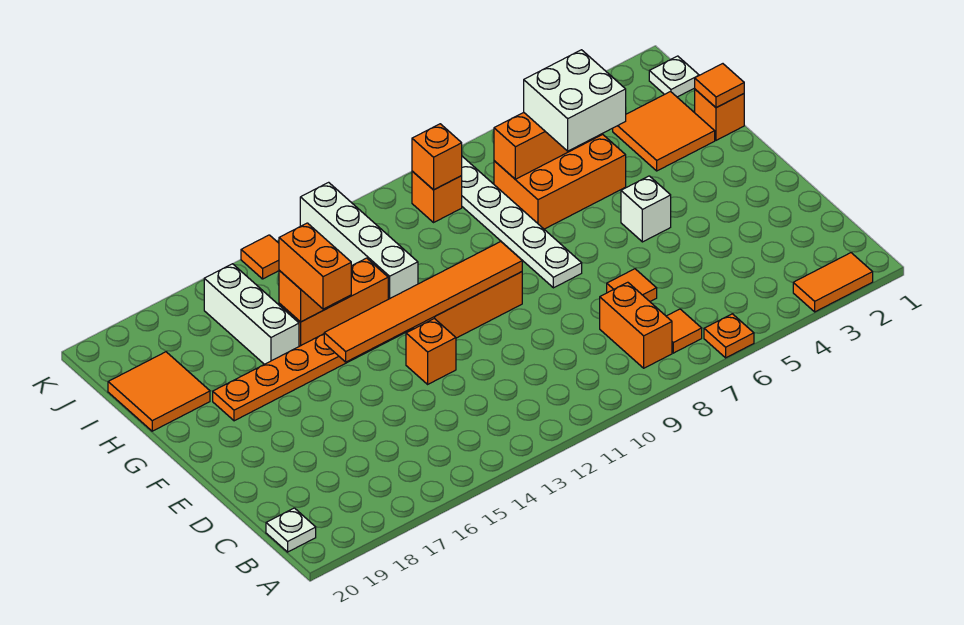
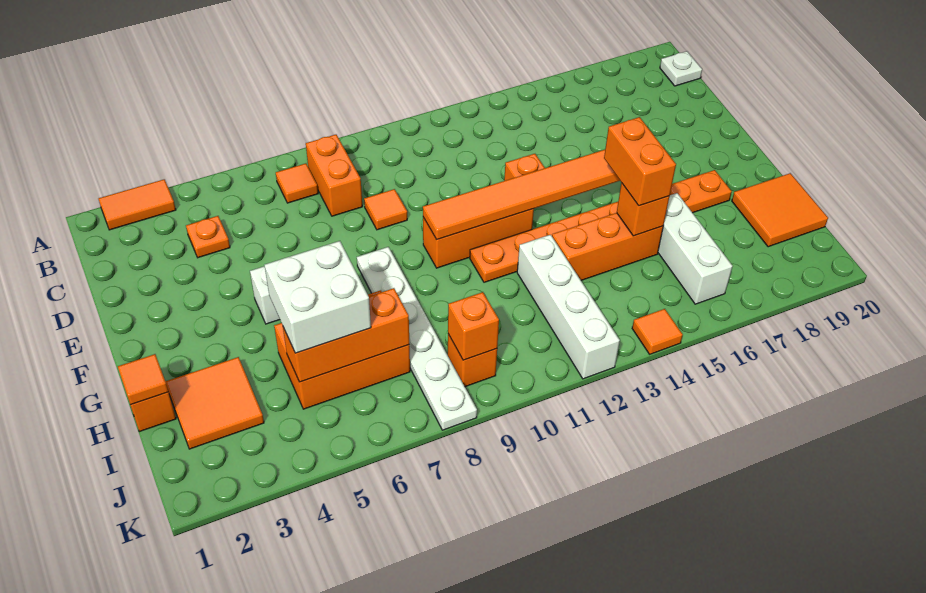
orange plate A6 level 1 -> orange plate C4 level 1
orange tile D7 level 1 -> orange tile D9 level 1
white plate J1 level 1 -> none

